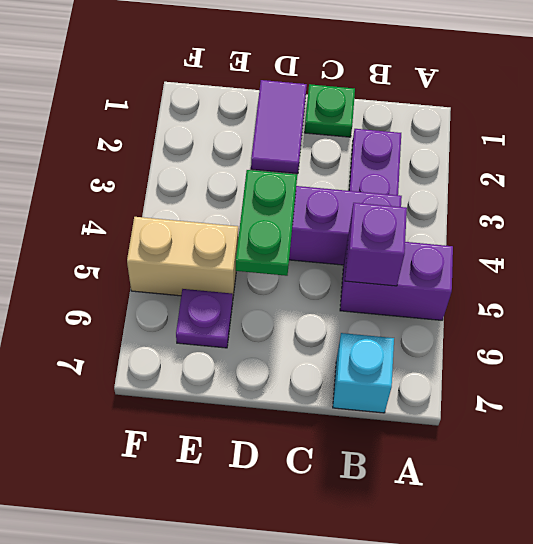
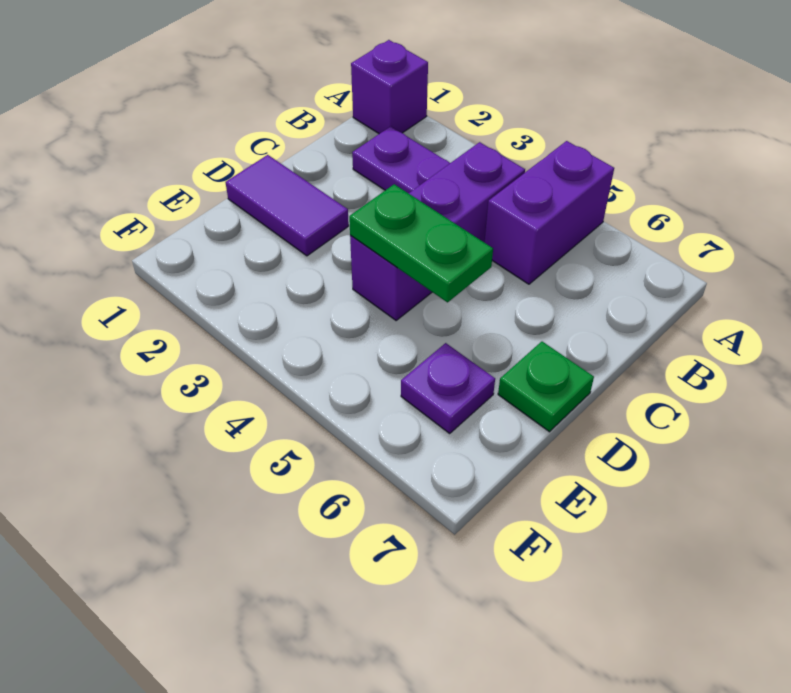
purple brick B5 level 2 -> purple brick A1 level 1
cyan brick B7 level 1 -> none
green plate C1 level 1 -> green plate D7 level 1
tan brick E5:F5 level 1 -> none

